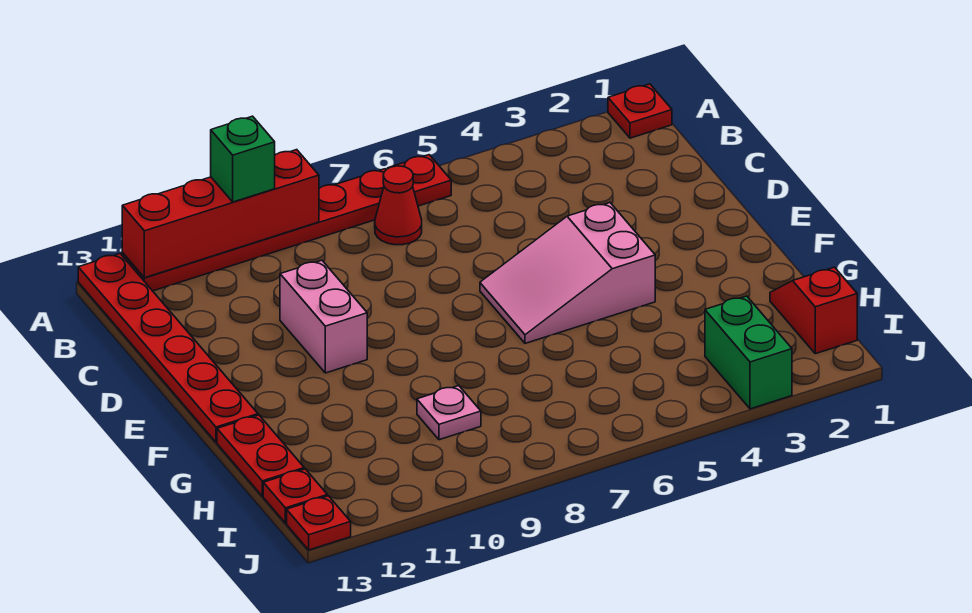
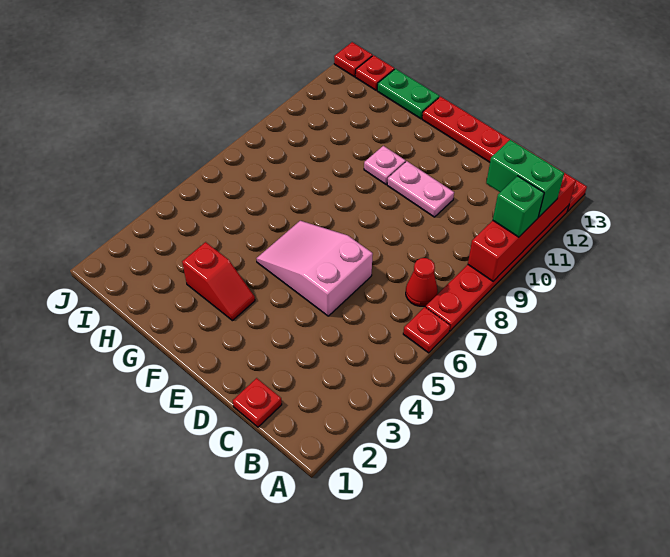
red plate A1 level 1 -> red plate C1 level 1
pink brick D10:E10 level 1 -> pink plate D10:E10 level 1
pink slope E4:F6 level 1 top 4 -> pink slope D5:F6 level 1 top D
red plate G13:H13 level 1 -> green plate G13:H13 level 1
red slope H1:I1 level 1 top I -> red slope F3:G3 level 1 top G
pink plate H9 level 1 -> pink plate F10 level 1
green brick I3:J3 level 1 -> green brick A11:B11 level 3

